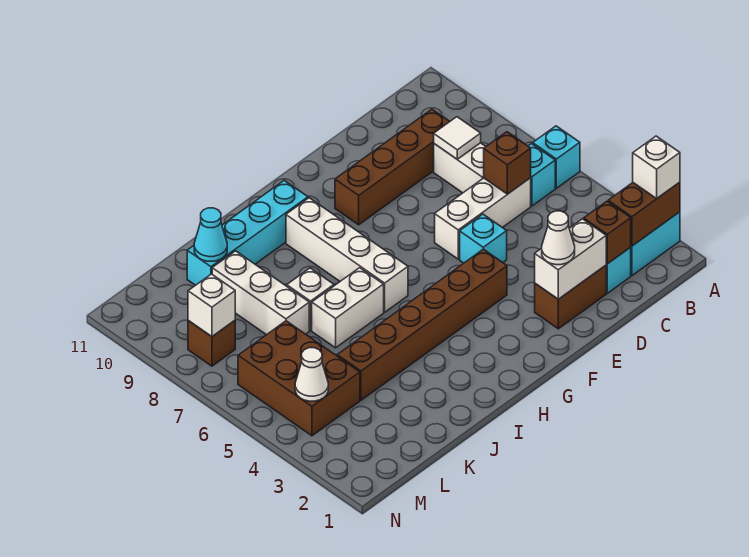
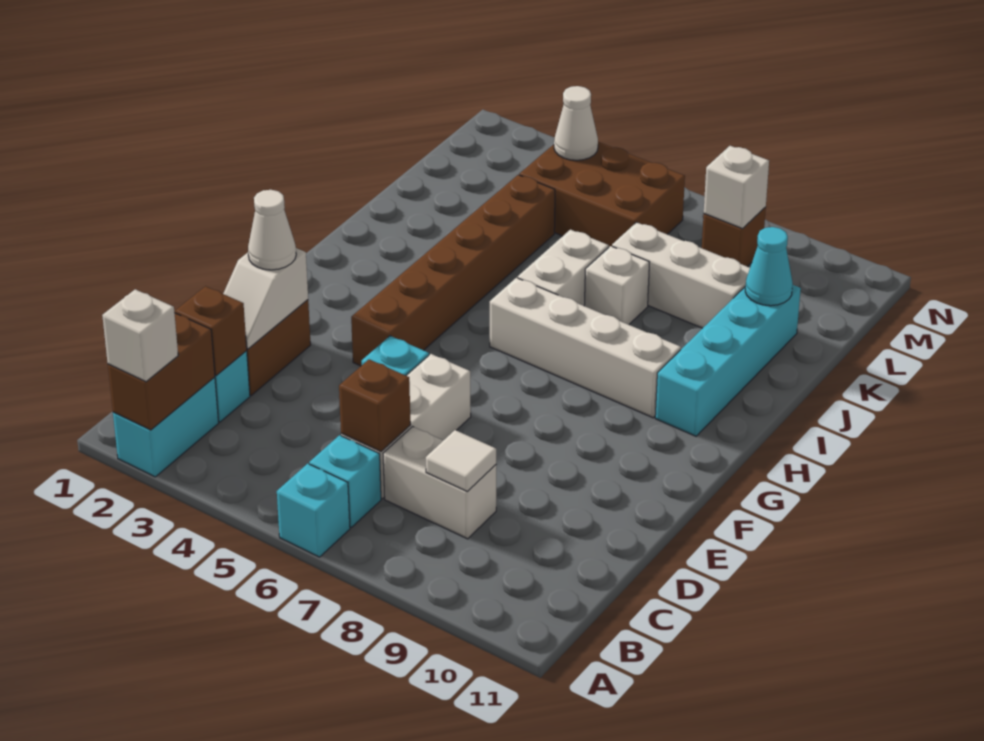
brown brick C9:F9 level 1 -> none
white brick D2:E2 level 2 -> white slope D2:E2 level 2 top E

